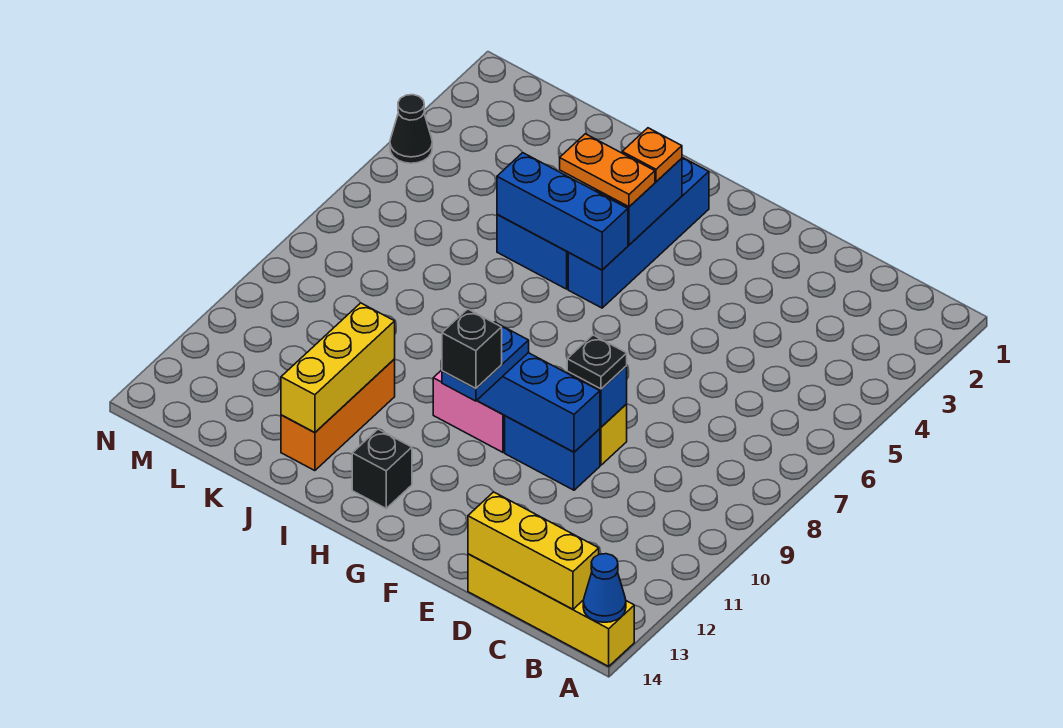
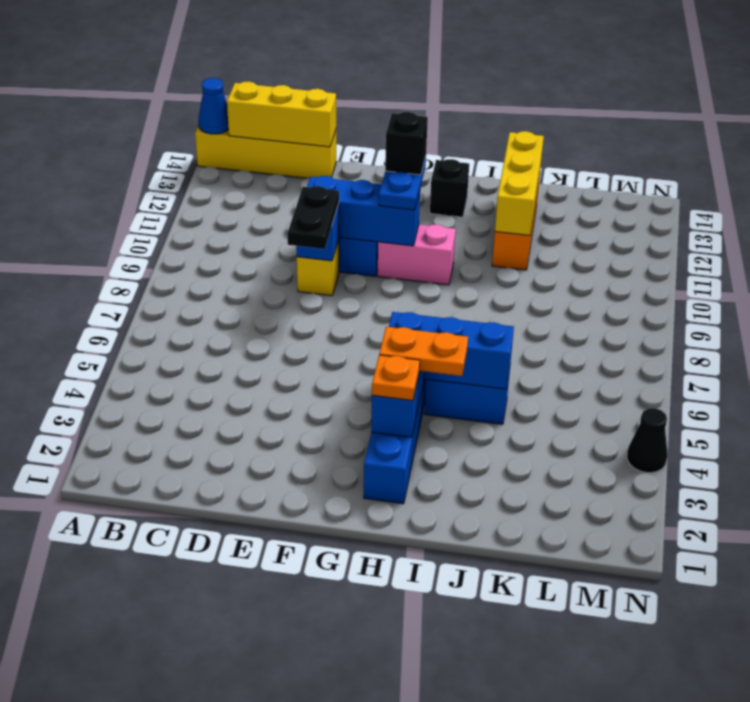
black plate E9 level 3 -> black plate E8:E9 level 3

